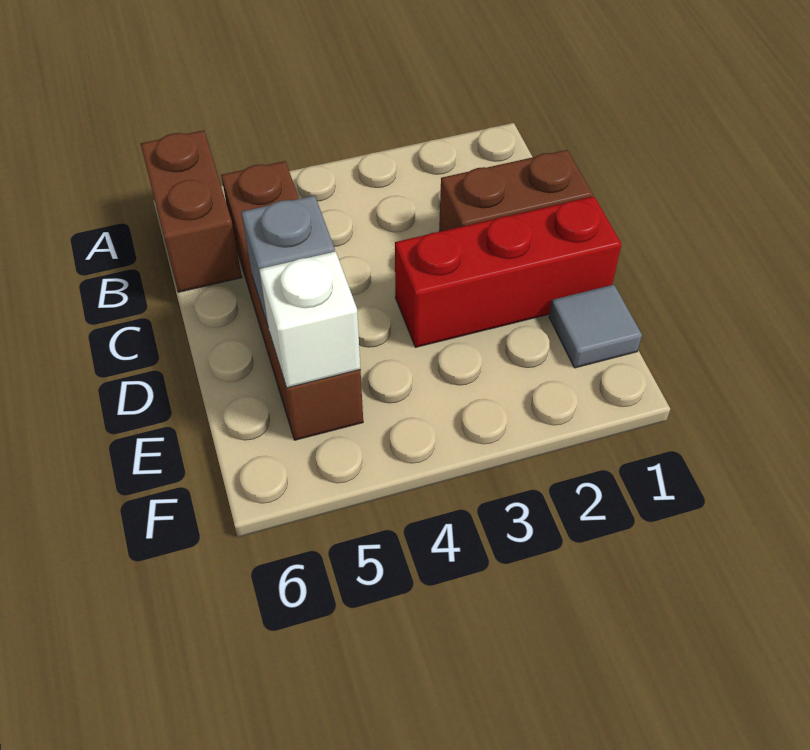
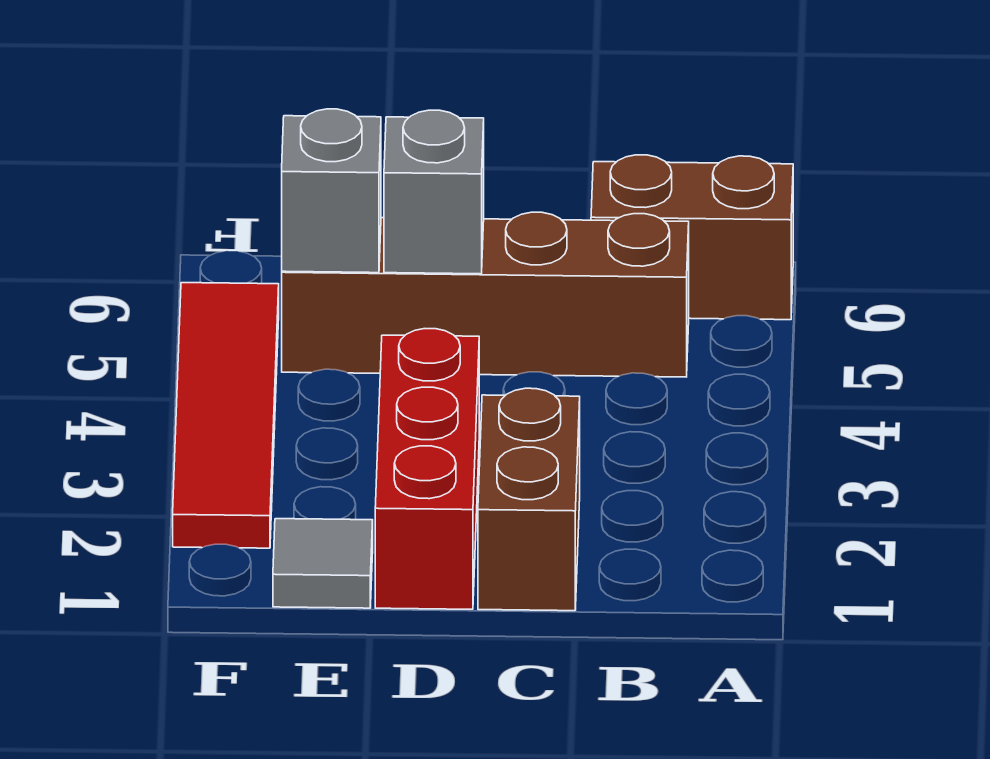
white brick E5 level 2 -> grey brick E5 level 2
none -> red tile F2:F5 level 1

